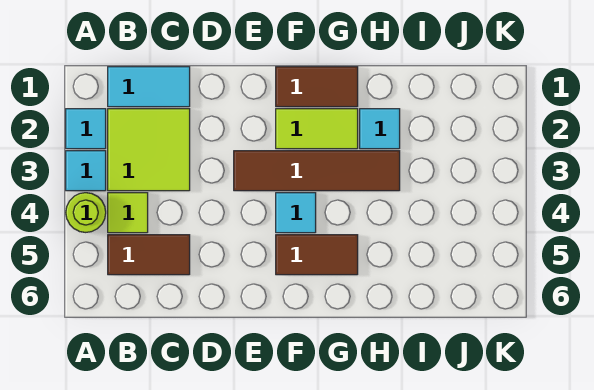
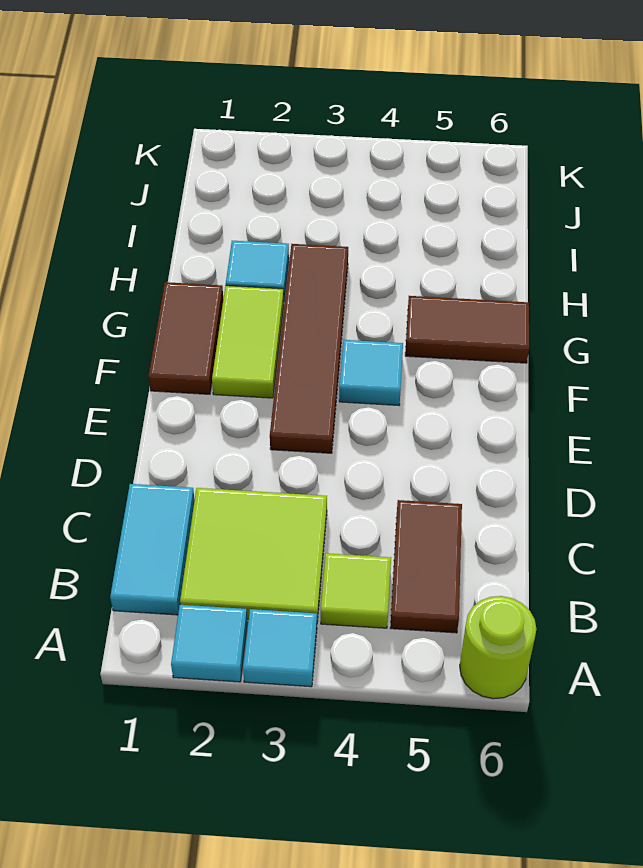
lime round brick A4 level 1 -> lime round brick A6 level 1
brown tile F5:G5 level 1 -> brown tile G5:G6 level 1

